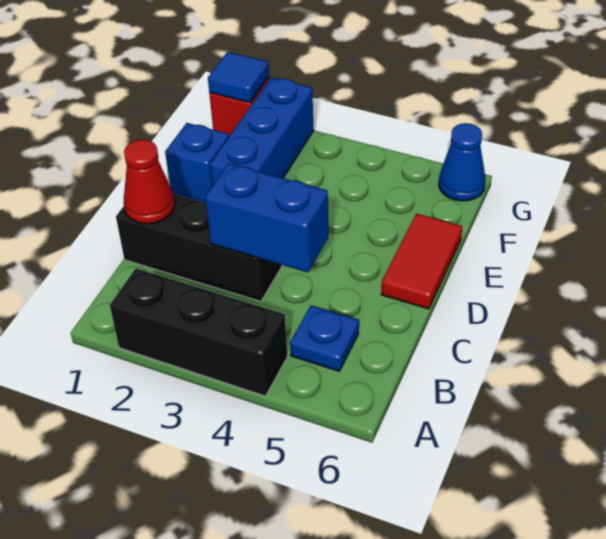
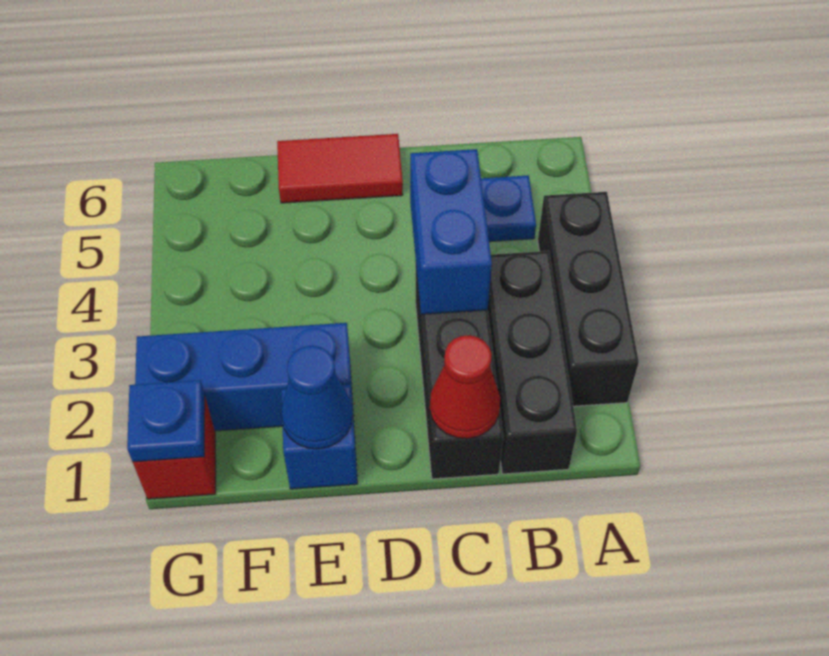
none -> black brick B1:B3 level 1
blue tile G1 level 2 -> blue plate G1 level 2
blue cone G6 level 1 -> blue cone E1 level 2

